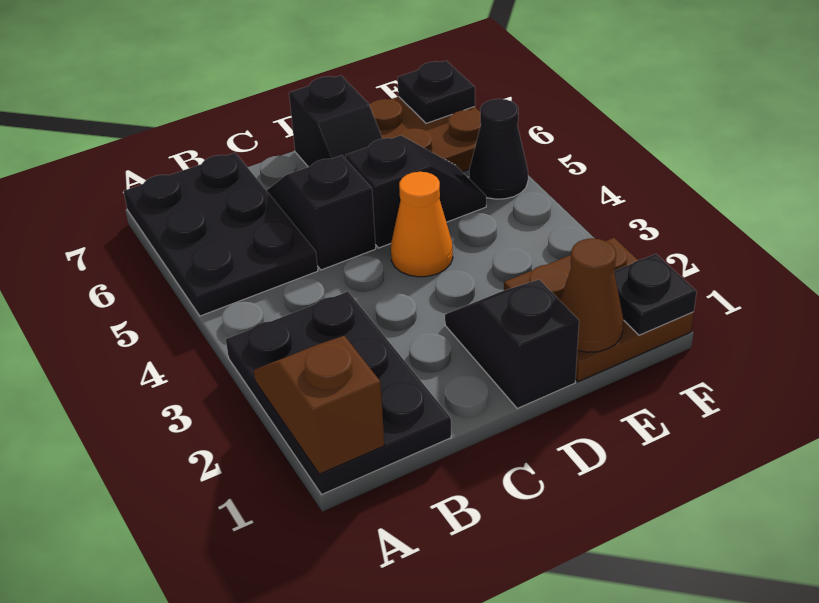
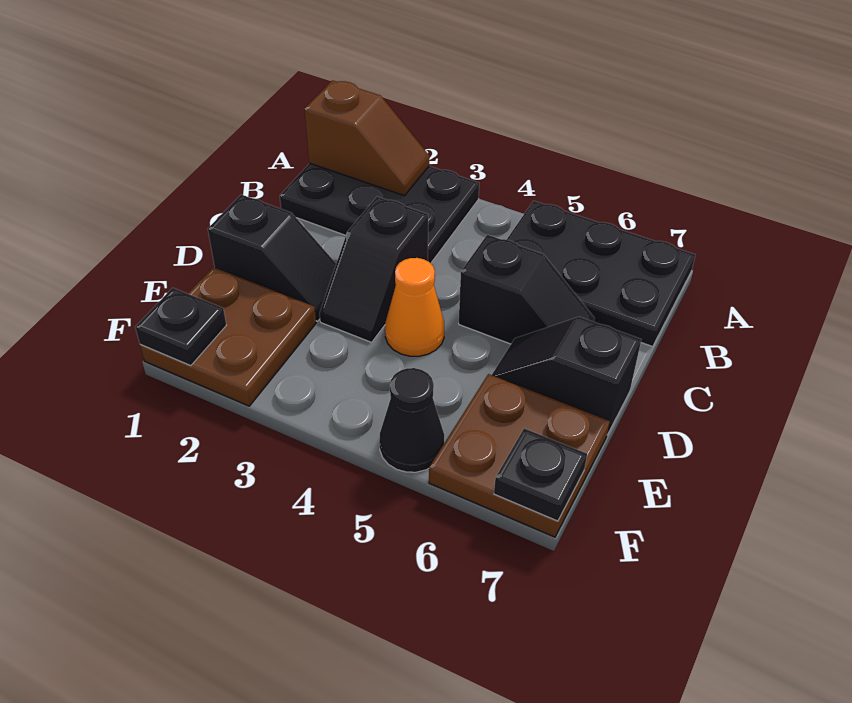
black slope D5:E5 level 1 top D -> black slope C3:D3 level 1 top C
brown cone E1 level 2 -> none

